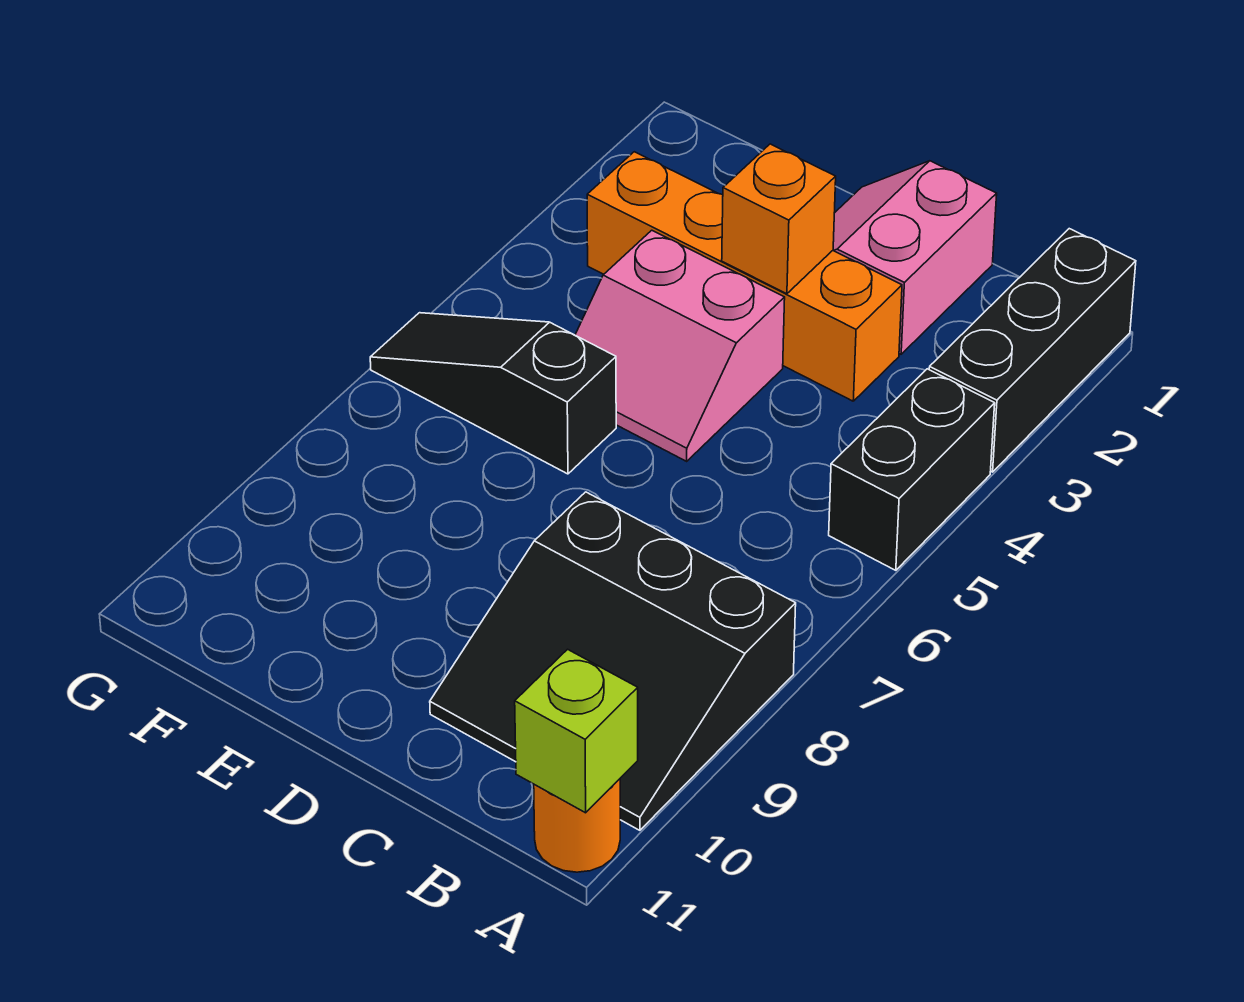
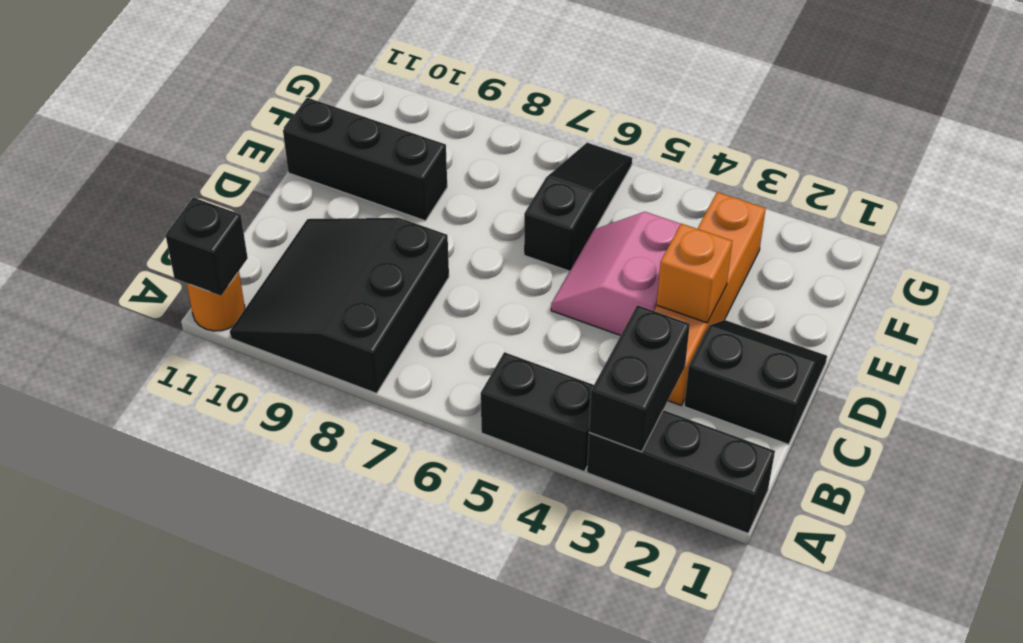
none -> black brick A3:B3 level 2
lime brick A11 level 2 -> black brick A11 level 2
pink slope C1:D2 level 1 top C -> black slope C1:D2 level 1 top C
none -> black brick E9:E11 level 1

